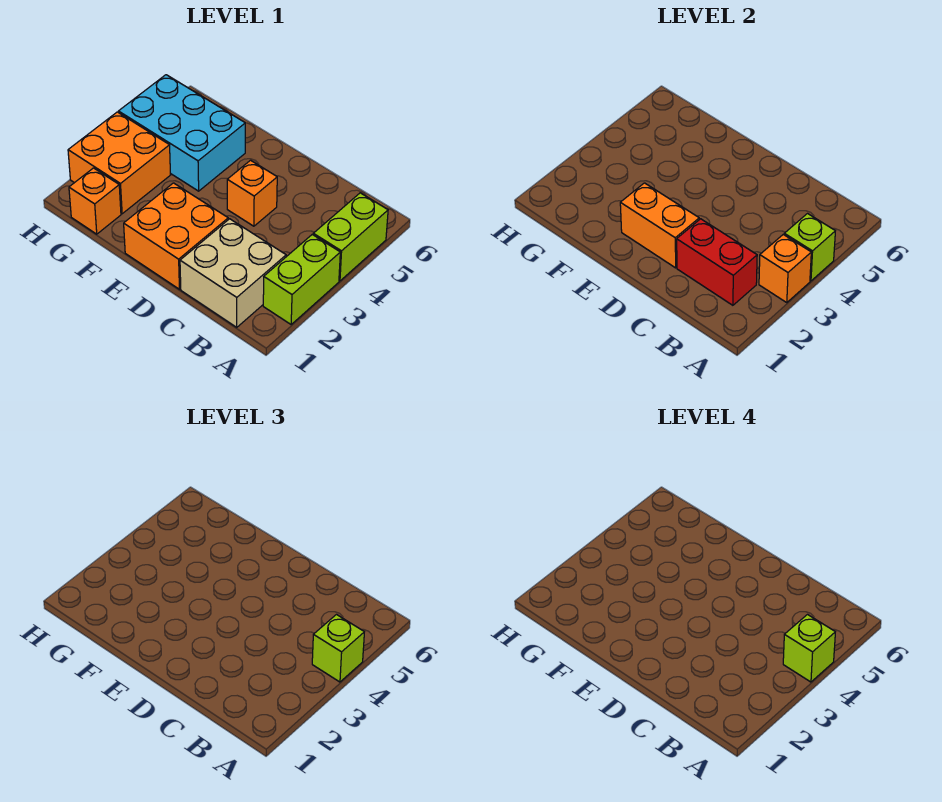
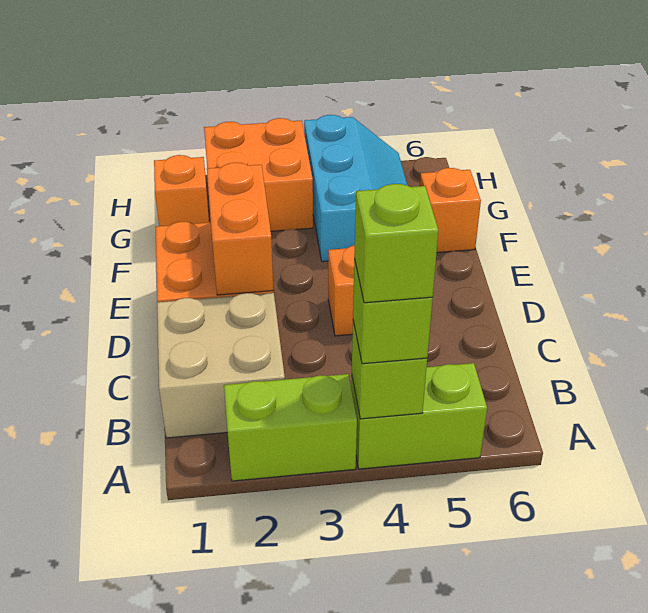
orange brick A3 level 2 -> orange brick F6 level 1
red brick B2:C2 level 2 -> none
cyan brick F4:H5 level 1 -> cyan slope F4:H5 level 1 top 4

